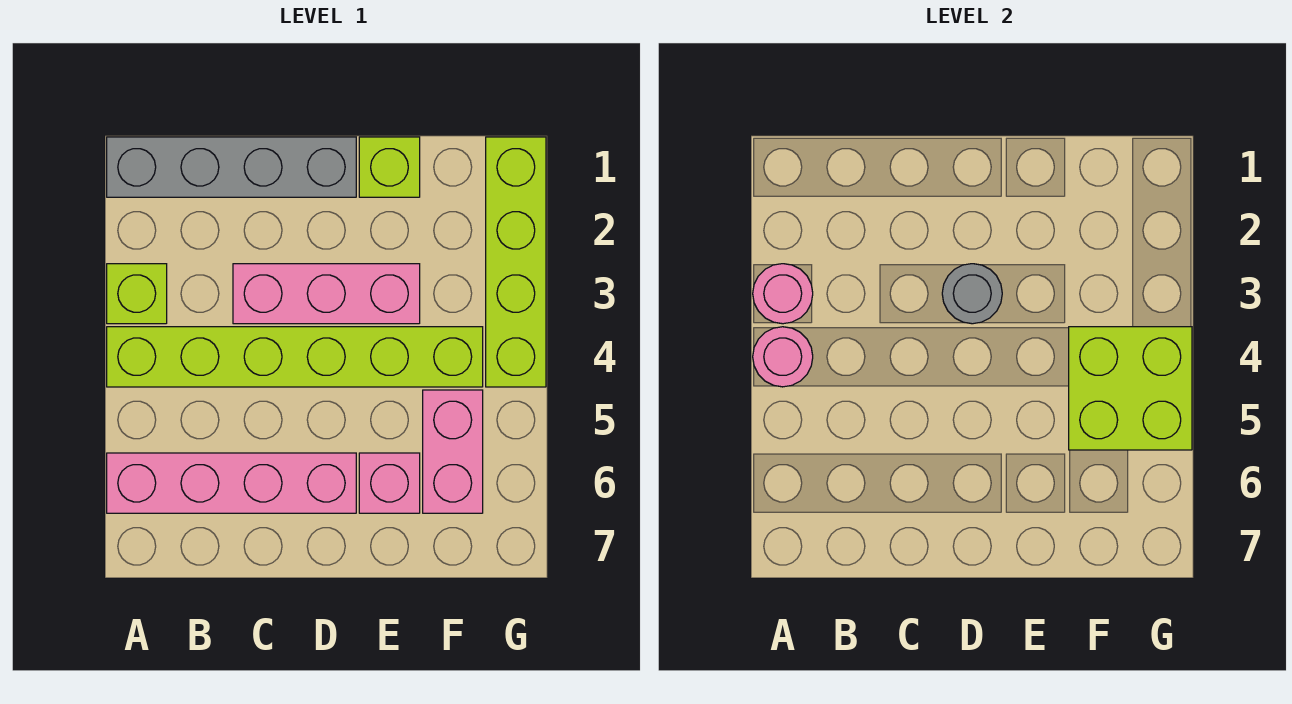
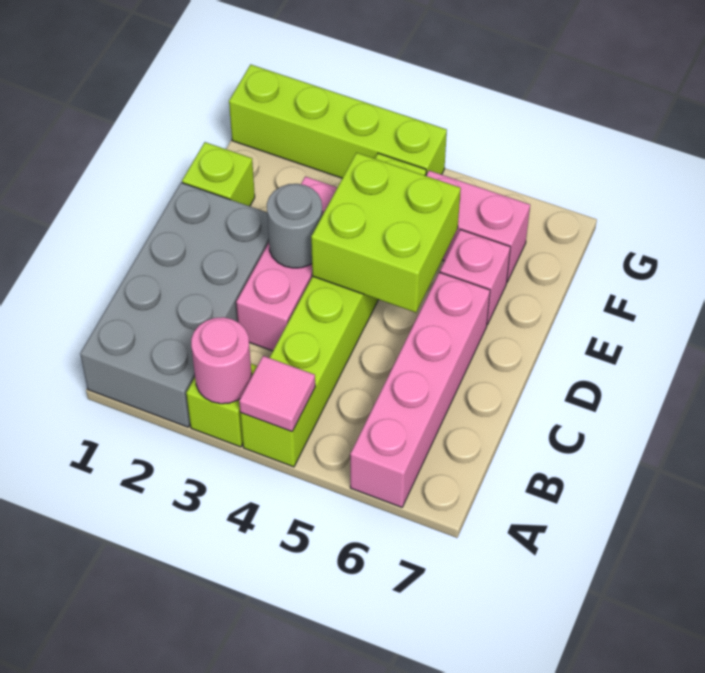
grey brick A1:D1 level 1 -> grey brick A1:D2 level 1
pink round brick A4 level 2 -> pink tile A4 level 2
lime brick F4:G5 level 2 -> lime brick D4:E5 level 2

